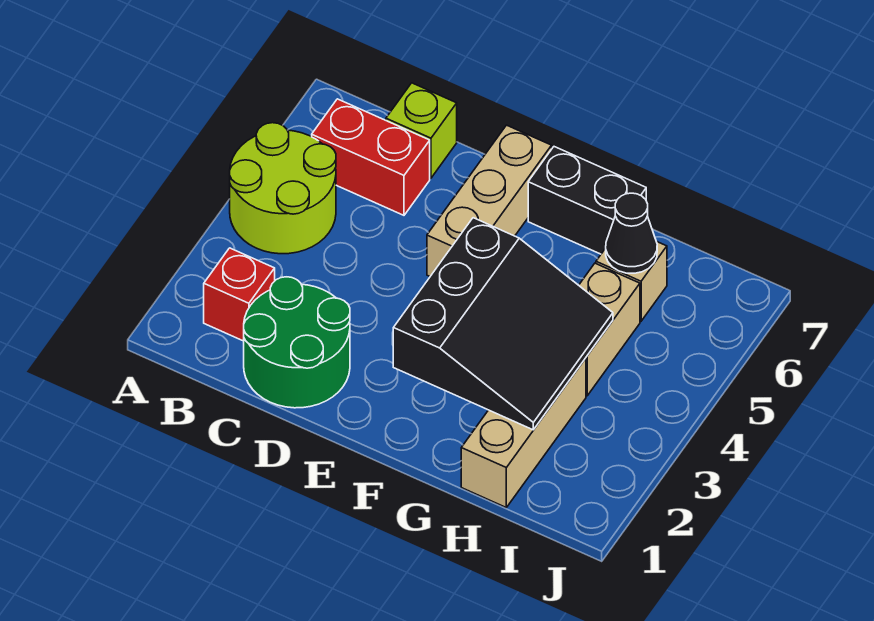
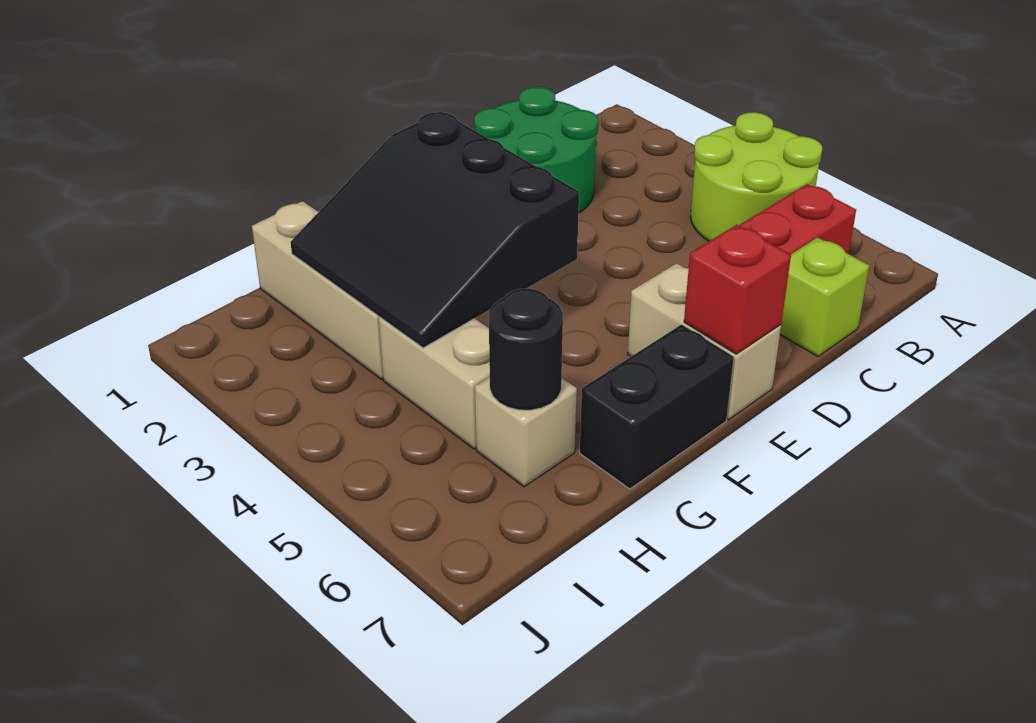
red brick B2 level 1 -> red brick E7 level 2
tan brick E5:E7 level 1 -> tan brick E6:E7 level 1
black cone H6 level 2 -> black round brick H6 level 2

